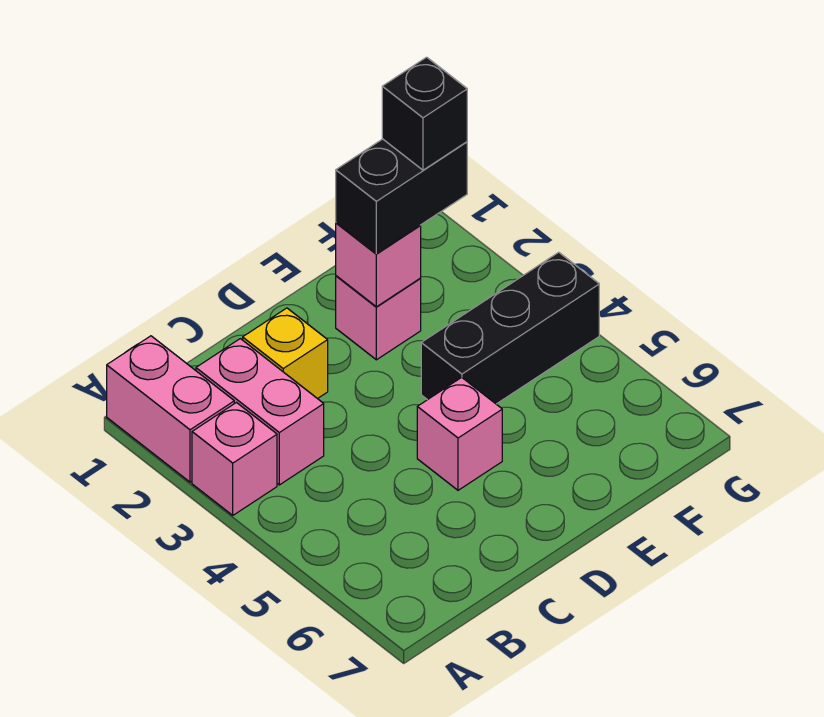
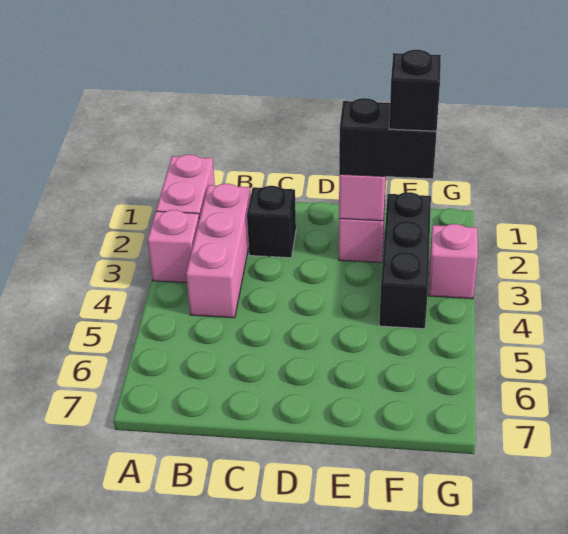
pink brick B2:B3 level 1 -> pink brick B2:B4 level 1
yellow brick C2 level 1 -> black brick C2 level 1
pink brick D5 level 1 -> pink brick G3 level 1
black brick E4:G4 level 1 -> black brick F2:F4 level 1

